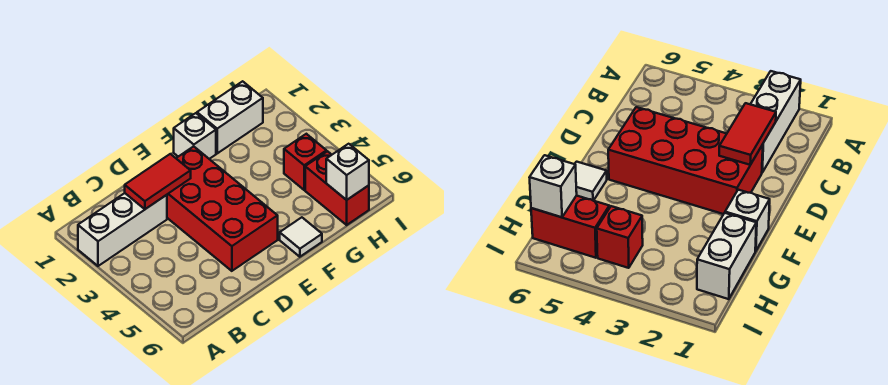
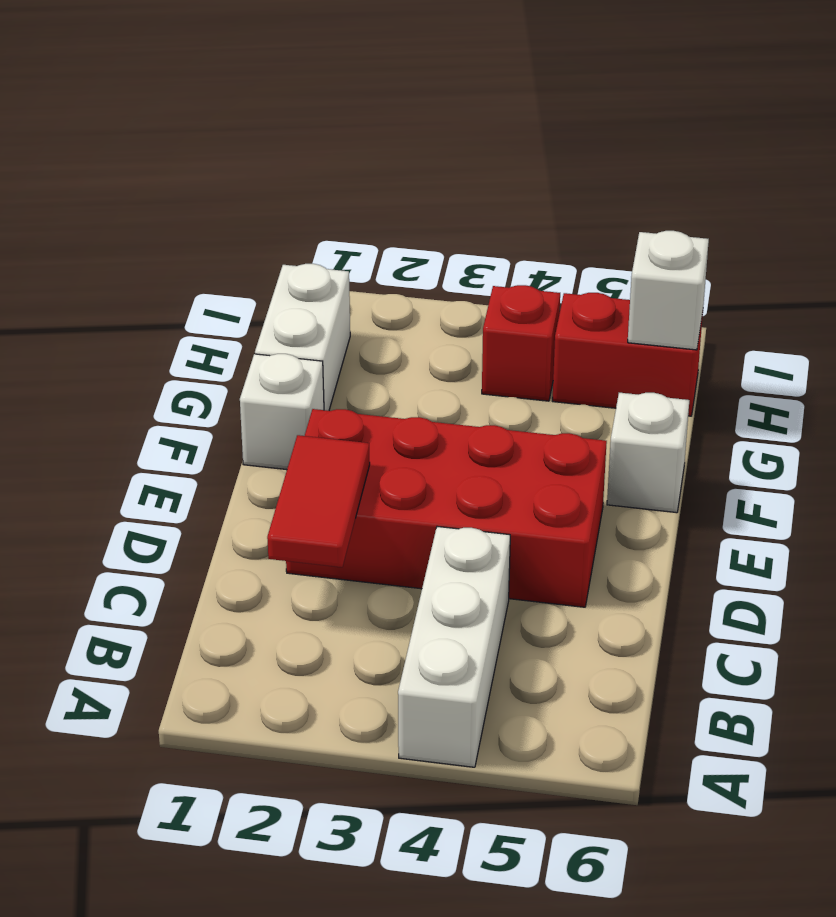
white brick A2:C2 level 1 -> white brick A4:C4 level 1
white tile F6 level 1 -> white brick F6 level 1

